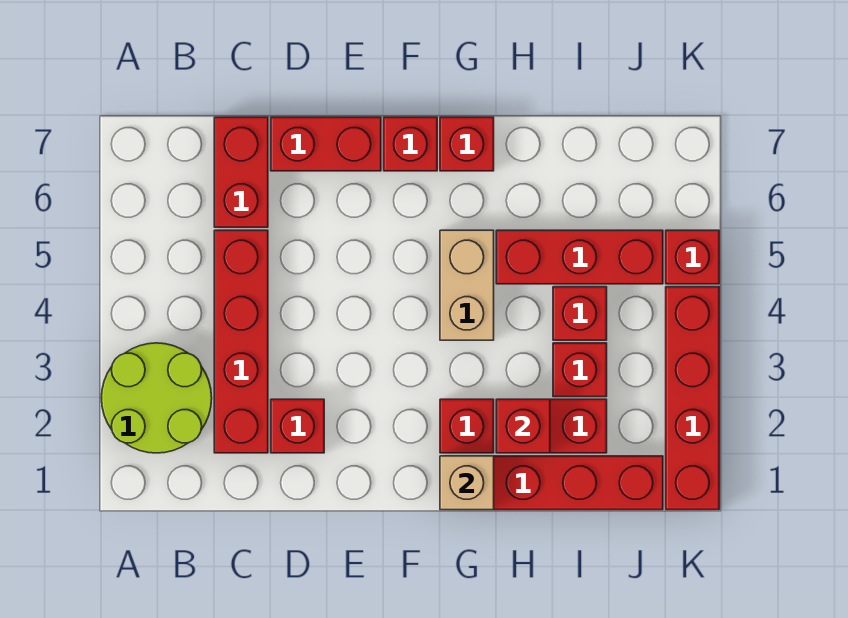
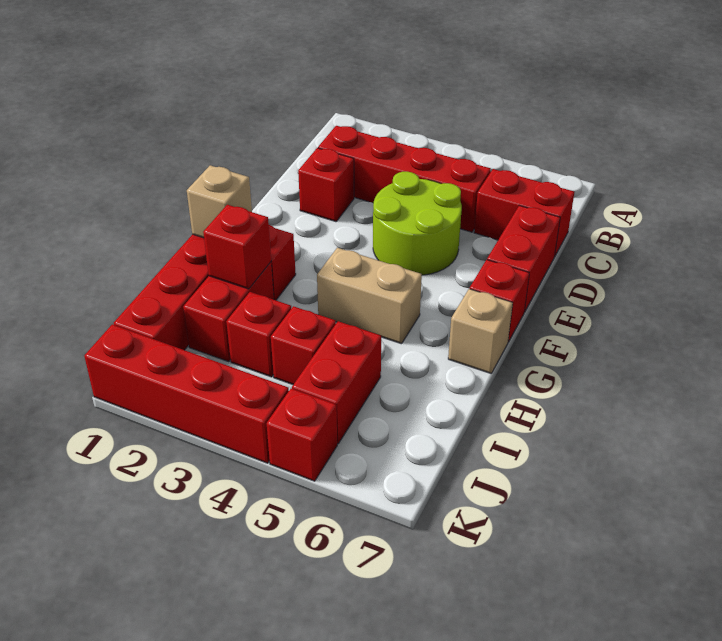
lime round brick A2:B3 level 1 -> lime round brick D4:E5 level 1
red brick G7 level 1 -> tan brick G7 level 1
red brick H5:J5 level 1 -> red brick I5:J5 level 1

